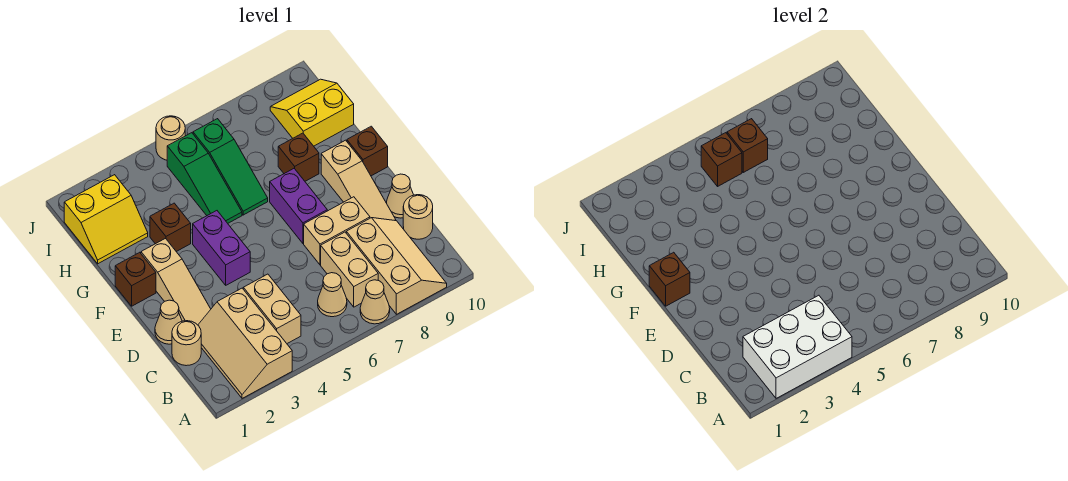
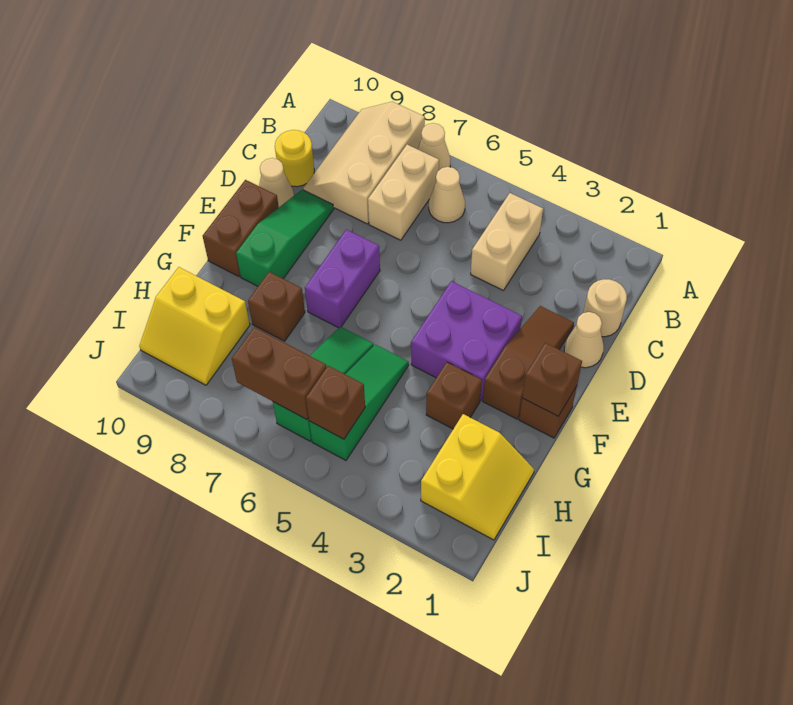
tan slope A2:C3 level 1 top 3 -> none
white brick A2:B4 level 2 -> none
tan round brick C10 level 1 -> yellow round brick C10 level 1
tan slope D2:F2 level 1 top F -> brown slope D2:F2 level 1 top F
tan brick D7:D8 level 1 -> none
tan slope D9:F9 level 1 top F -> green slope D9:F9 level 1 top F
purple brick E4:F4 level 1 -> purple brick E3:F4 level 1
brown brick F10 level 1 -> brown brick E10:F10 level 1
yellow slope H1:I2 level 1 top I -> yellow slope H1:I2 level 1 top 2
brown brick I6 level 2 -> brown brick I6:I7 level 2
tan round brick J5 level 1 -> none

